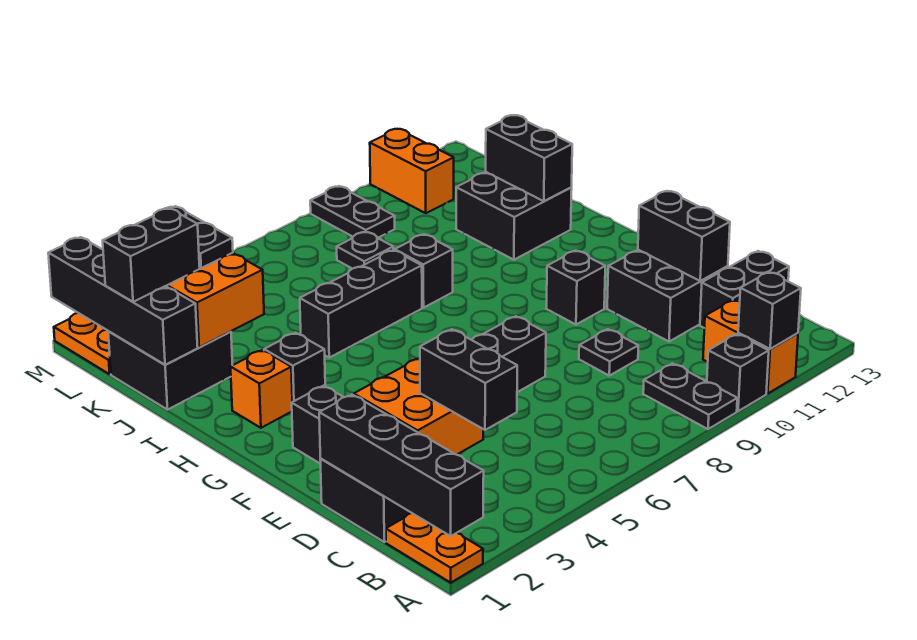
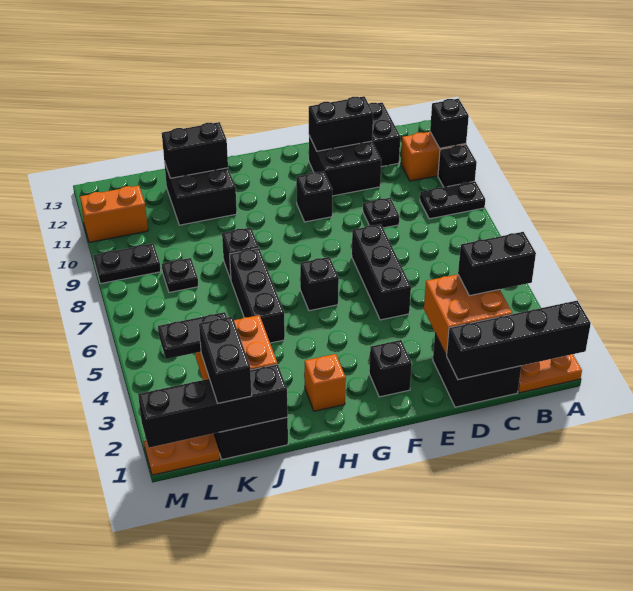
black brick H3 level 1 -> black brick G6 level 1

